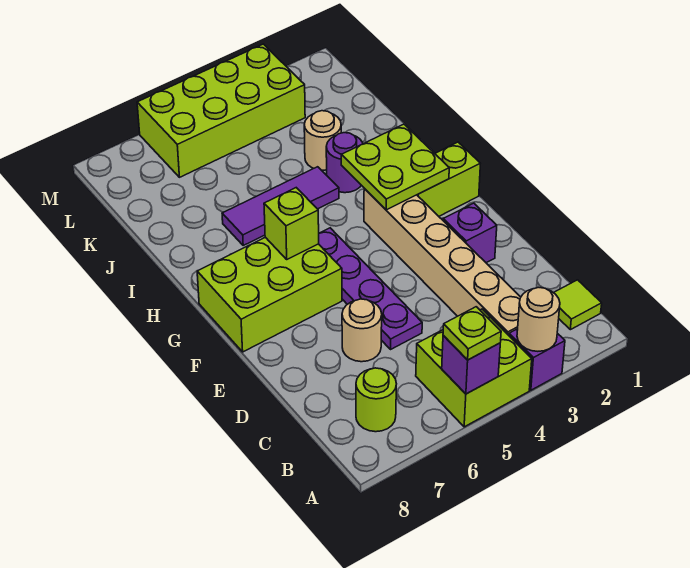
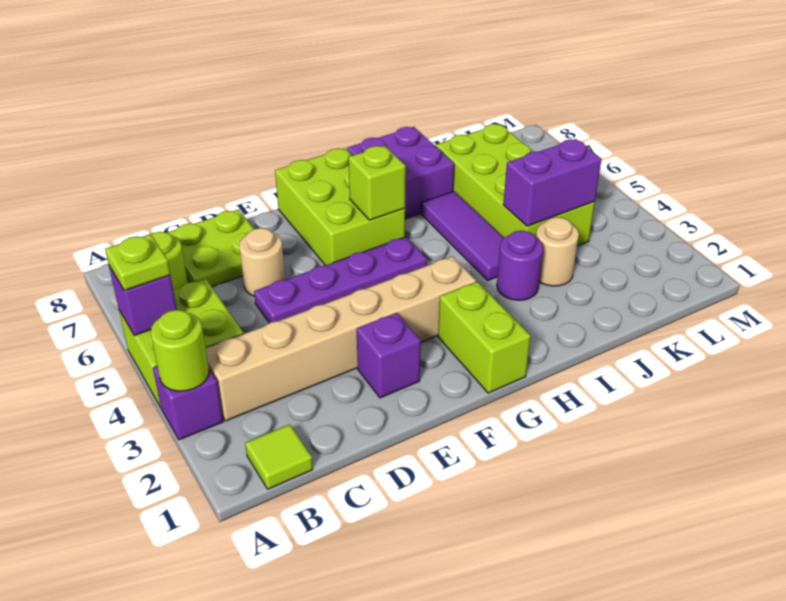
tan round brick A3 level 2 -> lime round brick A3 level 2
lime plate G2:H3 level 2 -> lime plate C7:D8 level 1
none -> purple brick H7:I8 level 1
none -> purple brick J4:K4 level 2
lime brick L3:M6 level 1 -> lime brick J4:K7 level 1

